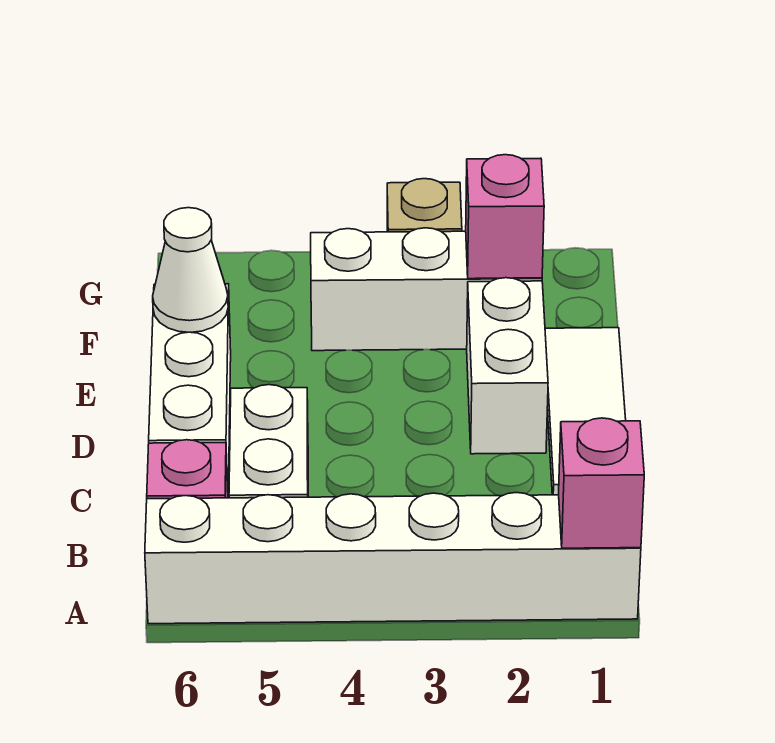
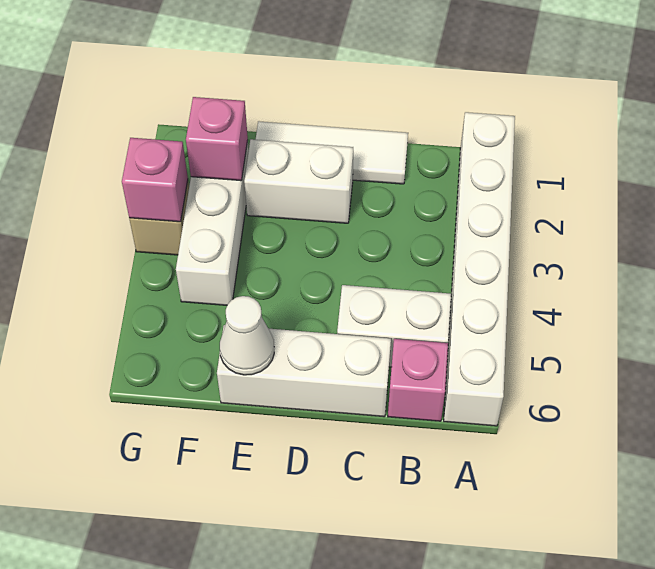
pink brick A1 level 2 -> pink brick G3 level 2

